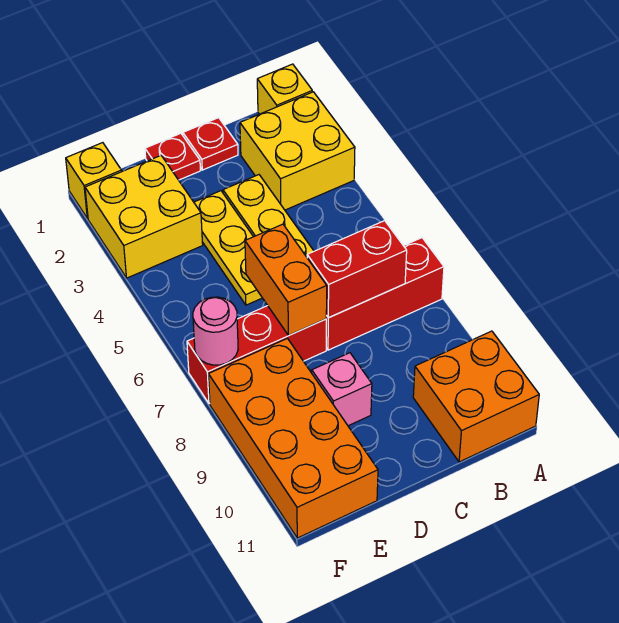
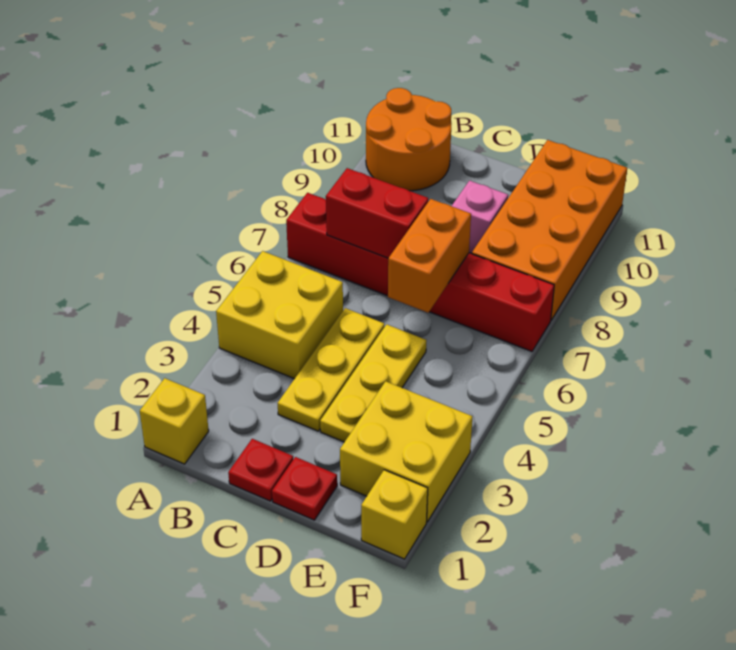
yellow brick A2:B3 level 1 -> yellow brick A4:B5 level 1
orange brick A10:B11 level 1 -> orange round brick A10:B11 level 1
pink round brick F7 level 2 -> none

